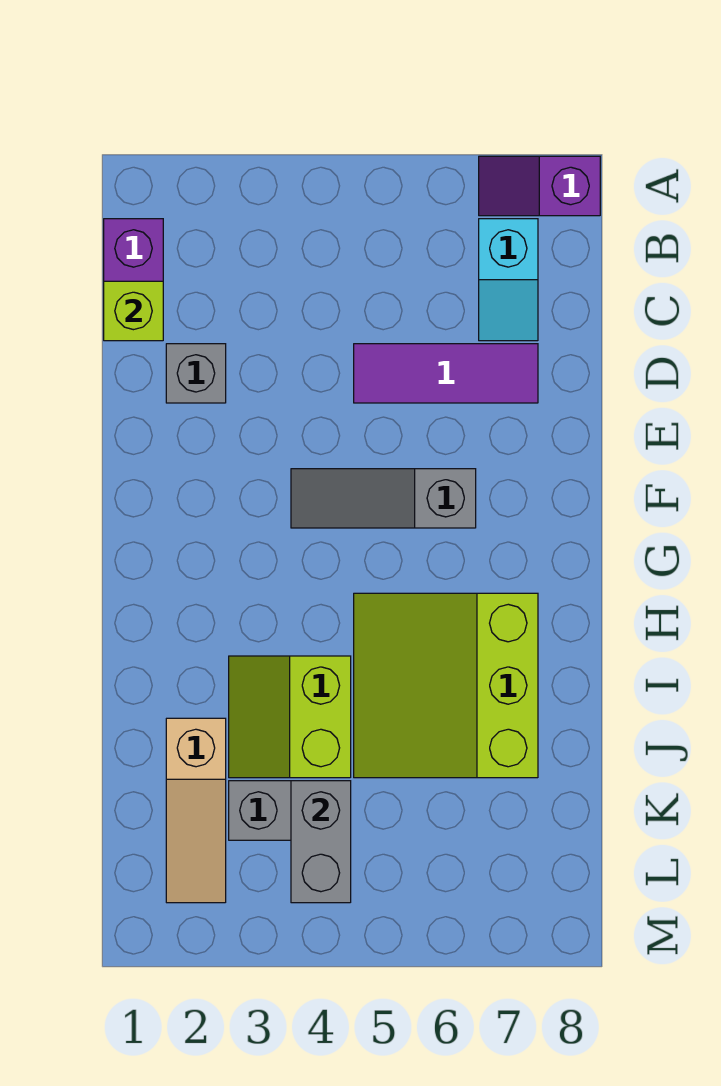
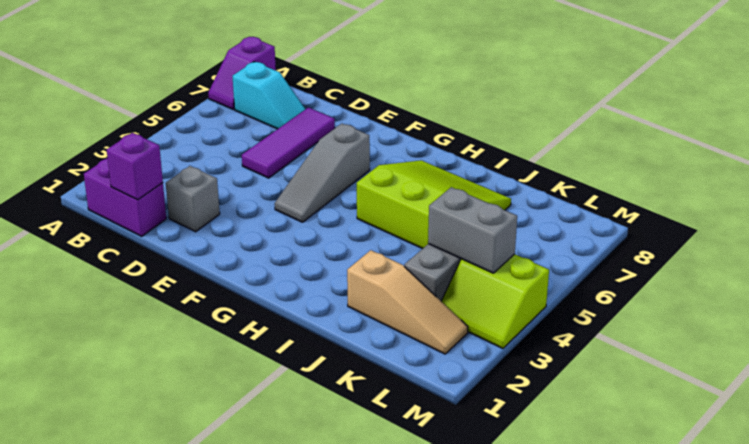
lime brick C1 level 2 -> purple brick C1 level 2
lime slope H5:J7 level 1 top 7 -> lime slope H5:J7 level 1 top 5
lime slope I3:J4 level 1 top 4 -> lime slope L3:M4 level 1 top 4

